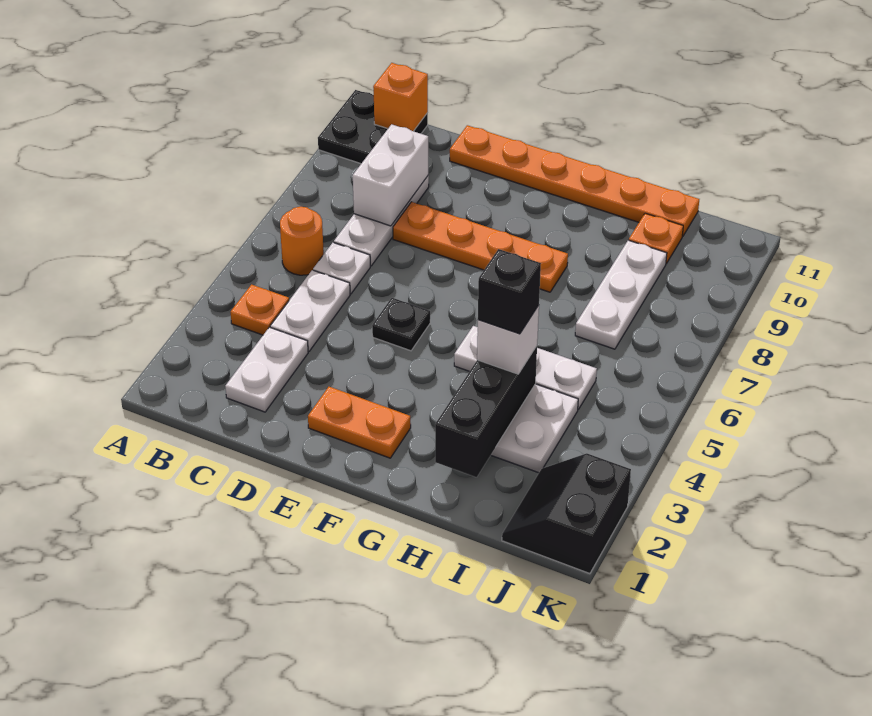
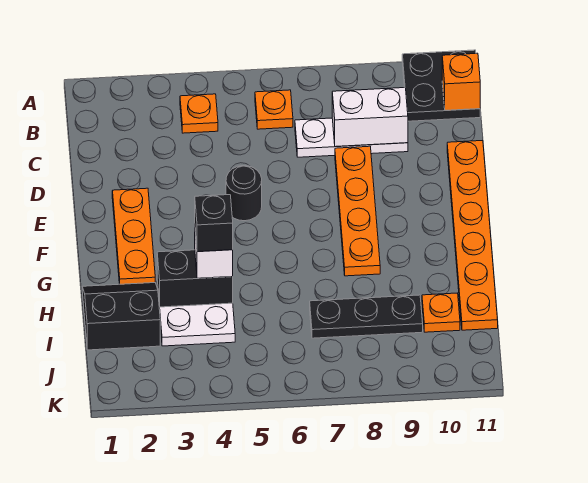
orange round brick B6 level 1 -> orange plate B6 level 1
white plate C2:C3 level 1 -> none
white plate C4:C5 level 1 -> none
white plate C6 level 1 -> none
orange plate E2:F2 level 1 -> orange plate E2:G2 level 1
black plate E5 level 1 -> black round brick E5 level 1
white plate G5:I5 level 1 -> none
black brick H2:H4 level 2 -> black brick H3:H4 level 2
white plate I7:I9 level 1 -> black plate I7:I9 level 1
black slope J1:K2 level 1 top K -> black slope H1:I2 level 1 top I

